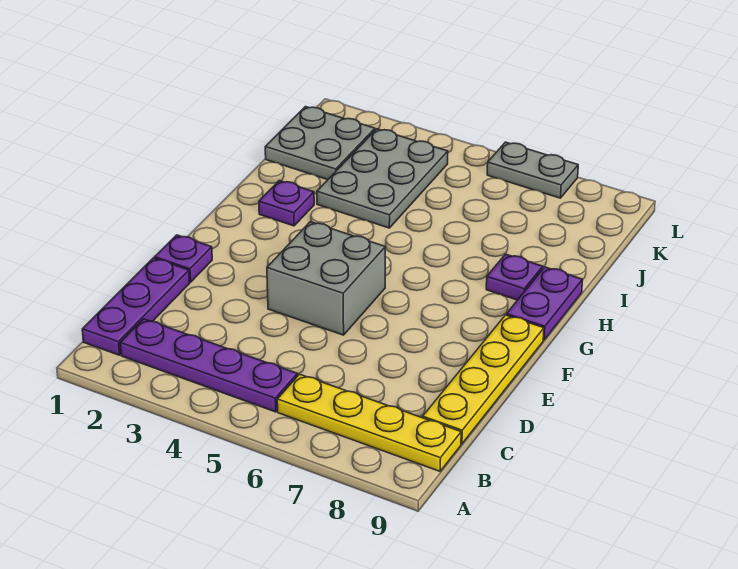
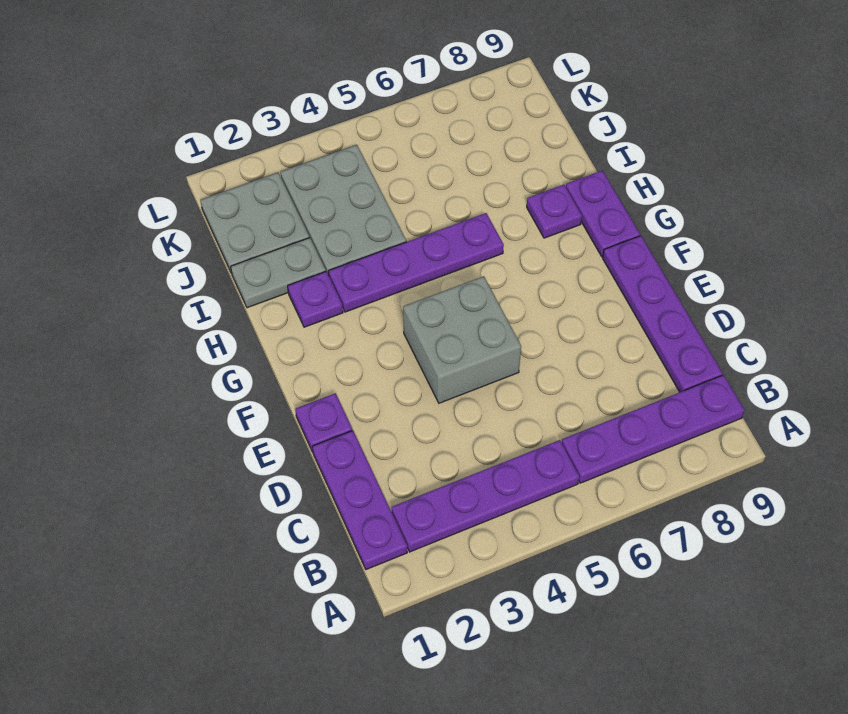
yellow plate B6:B9 level 1 -> purple plate B6:B9 level 1
yellow plate C9:F9 level 1 -> purple plate C9:F9 level 1
none -> purple plate H3:H6 level 1
grey plate L6:L7 level 1 -> grey plate I1:I2 level 1

